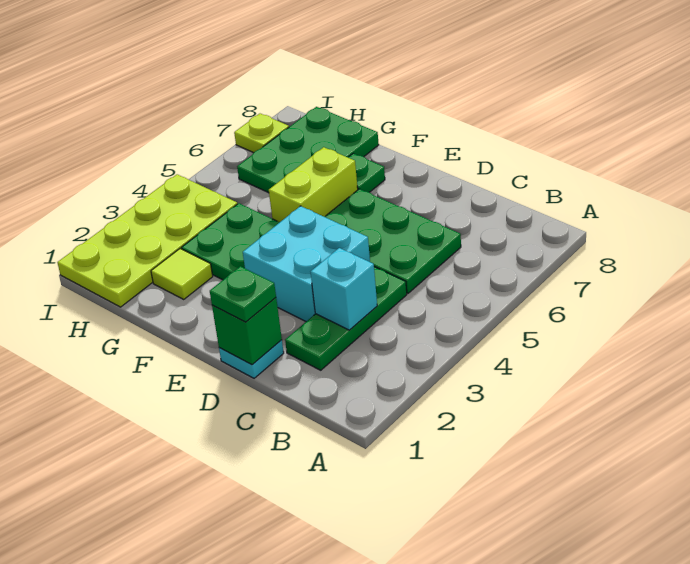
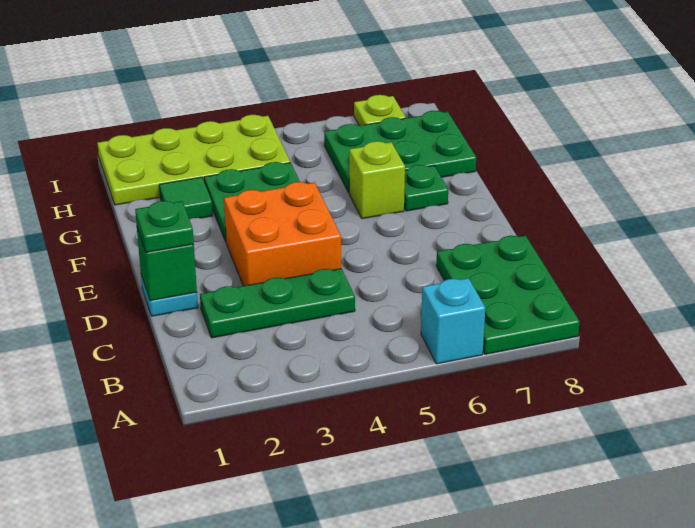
cyan brick C3 level 2 -> cyan brick A6 level 1
green plate C5:E6 level 1 -> green plate A7:C8 level 1
cyan brick D3:E4 level 1 -> orange brick D3:E4 level 1
lime brick F5:F6 level 1 -> lime brick F6 level 1
lime tile G2 level 1 -> green tile G2 level 1

